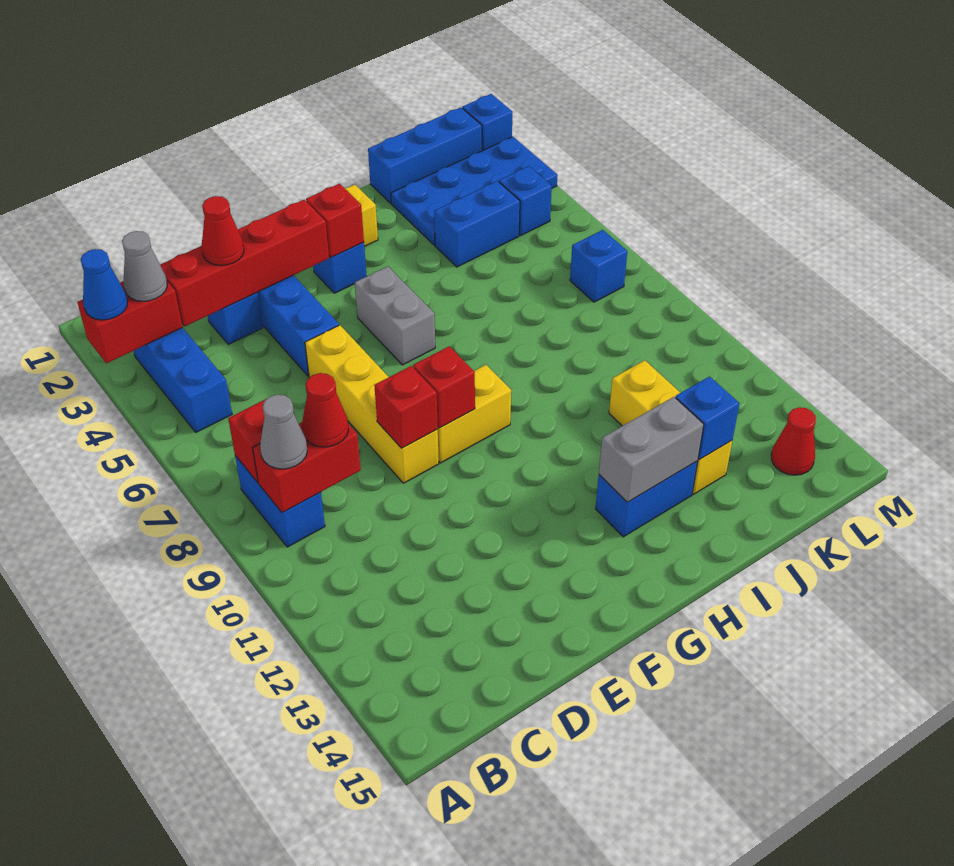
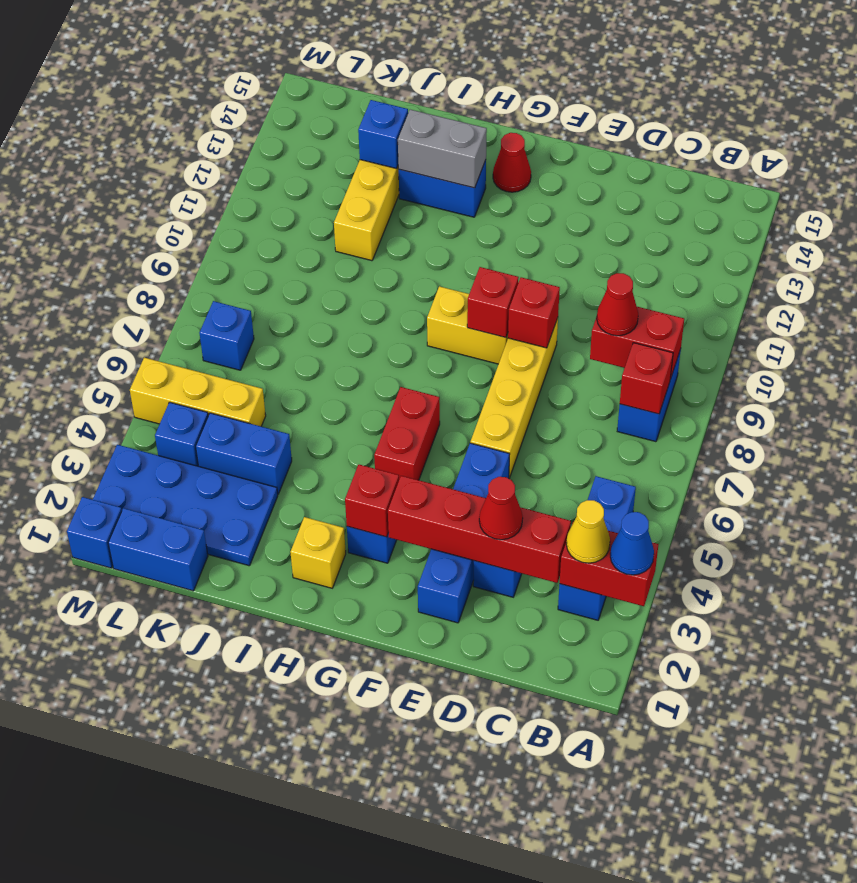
grey cone B3 level 3 -> yellow cone B3 level 3
grey cone B9 level 3 -> none
grey brick G5:G6 level 1 -> red brick G5:G6 level 1
blue brick J1:L1 level 1 -> blue brick K1:L1 level 1
none -> yellow brick K5:M5 level 1
red cone L14 level 1 -> red cone G14 level 1

